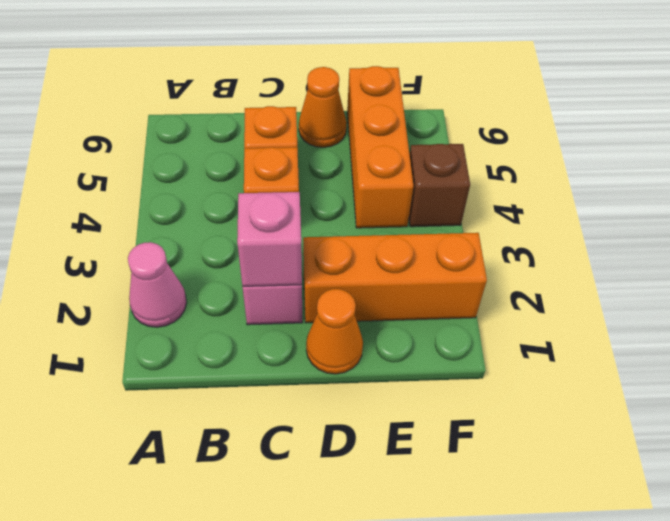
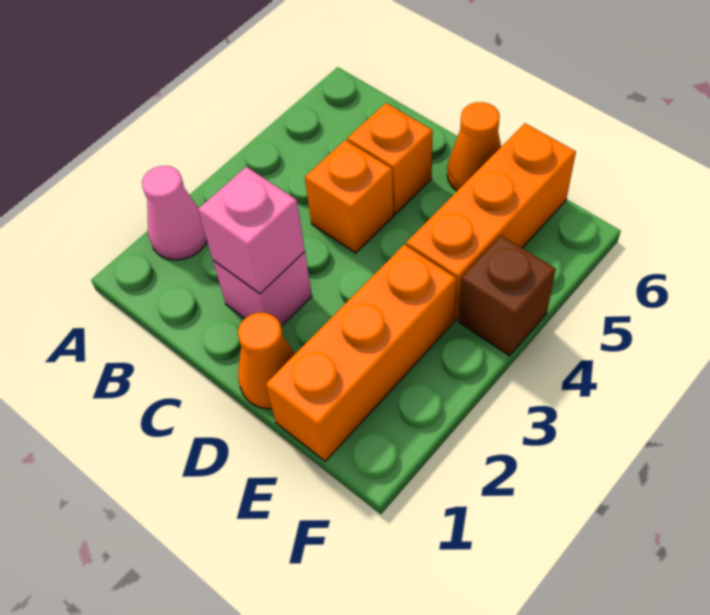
orange brick D2:F2 level 1 -> orange brick E1:E3 level 1

